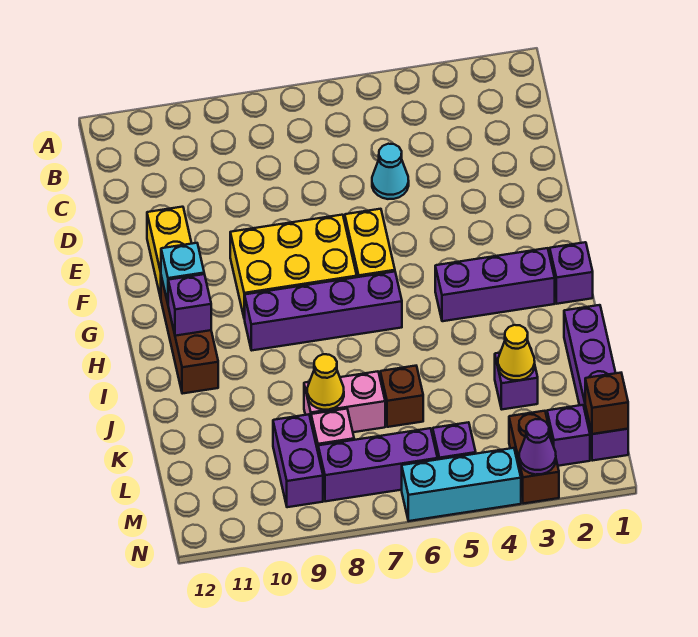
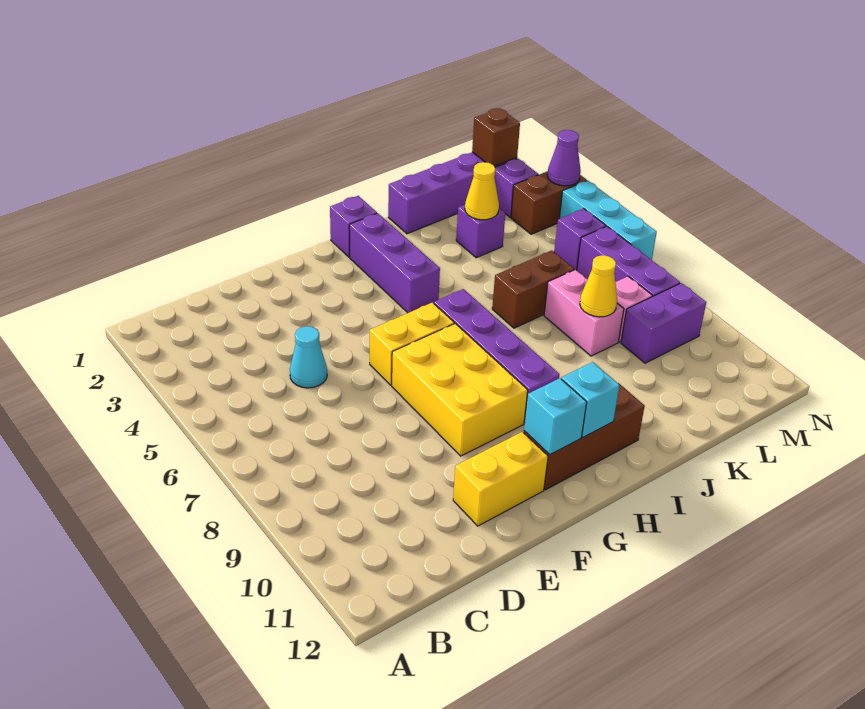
purple brick H11 level 2 -> cyan brick H11 level 2
brown brick K6 level 1 -> brown brick J6:K6 level 1

